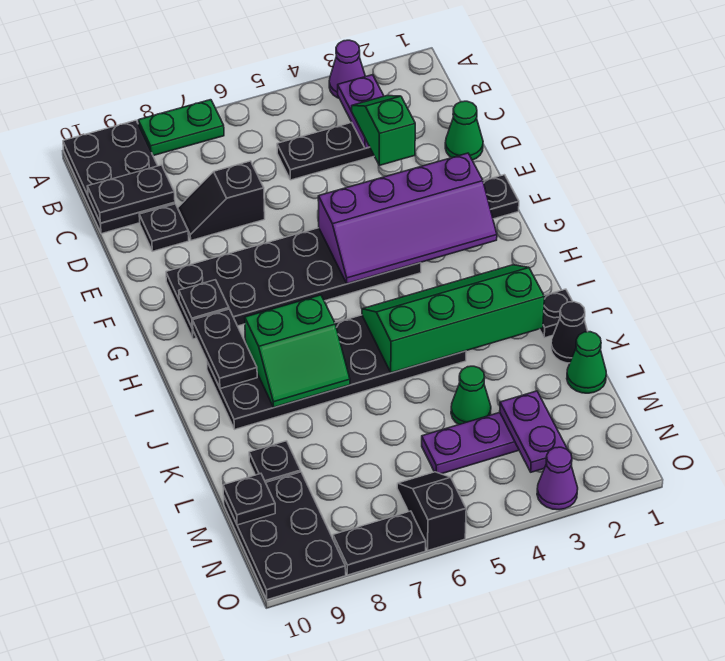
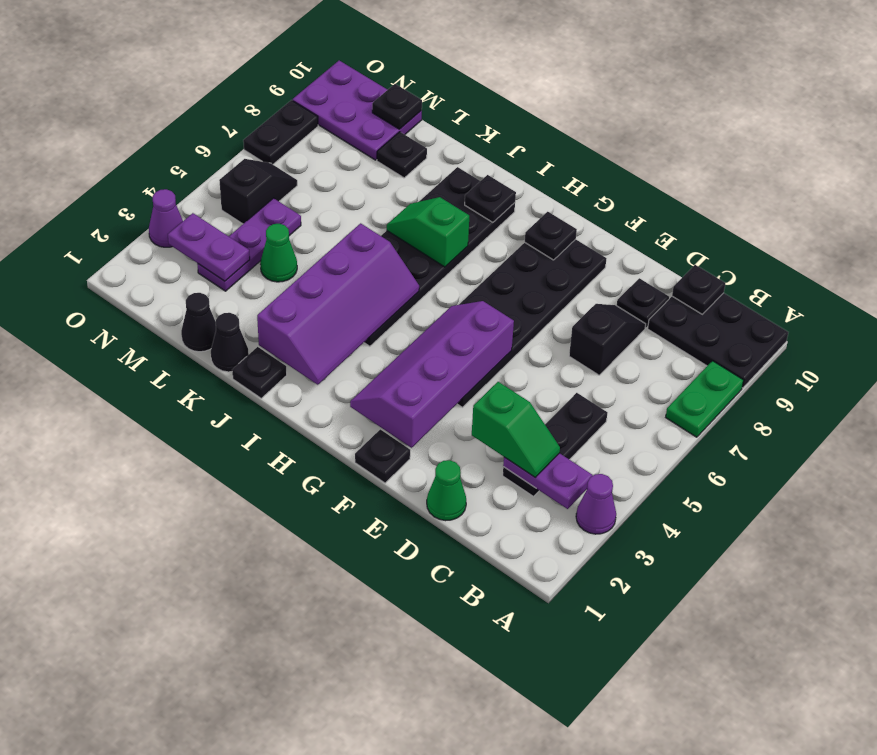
black plate C9:C10 level 2 -> black plate C10 level 2
black plate H9:I9 level 2 -> black plate I9 level 2
green slope I2:J5 level 2 top J -> purple slope I2:J5 level 2 top J
green slope I7:J8 level 2 top I -> green slope I7:J7 level 2 top I
green cone L1 level 1 -> black cone L1 level 1
black plate M9:O10 level 1 -> purple plate M9:O10 level 1
black slope N6:O6 level 1 top O -> black slope N5:N6 level 1 top 5

